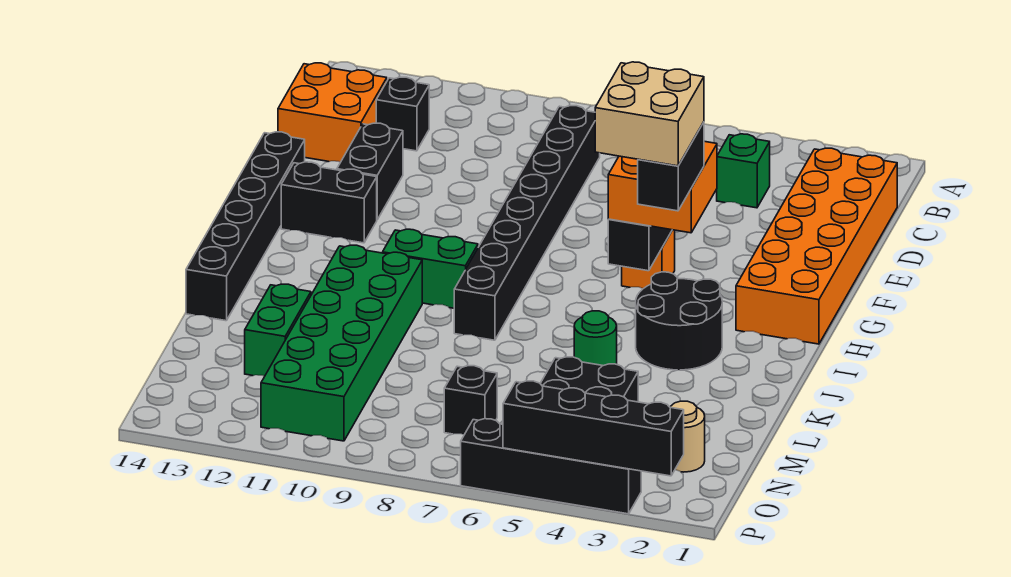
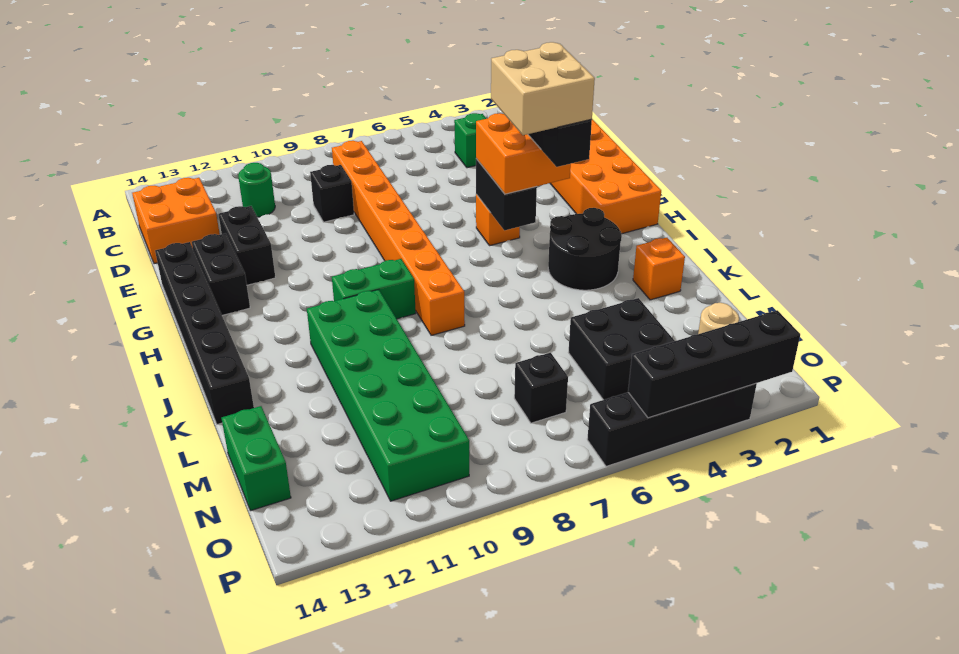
black brick C8:J8 level 1 -> orange brick C8:J8 level 1
black brick C12 level 1 -> black brick D9 level 1
black brick G12:G13 level 1 -> black brick F13:G13 level 1
none -> orange brick K2 level 1
green round brick K5 level 1 -> green round brick C11 level 1
green brick L12:M12 level 1 -> green brick M14:N14 level 1

